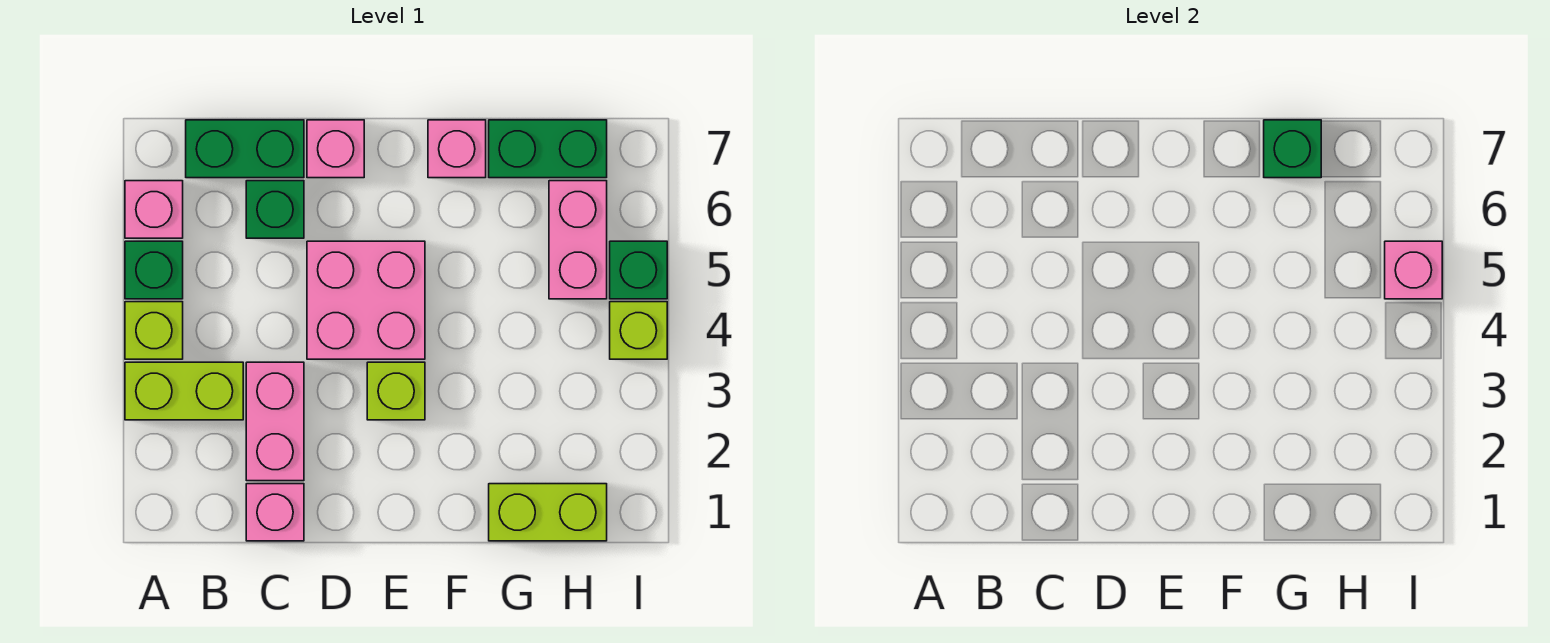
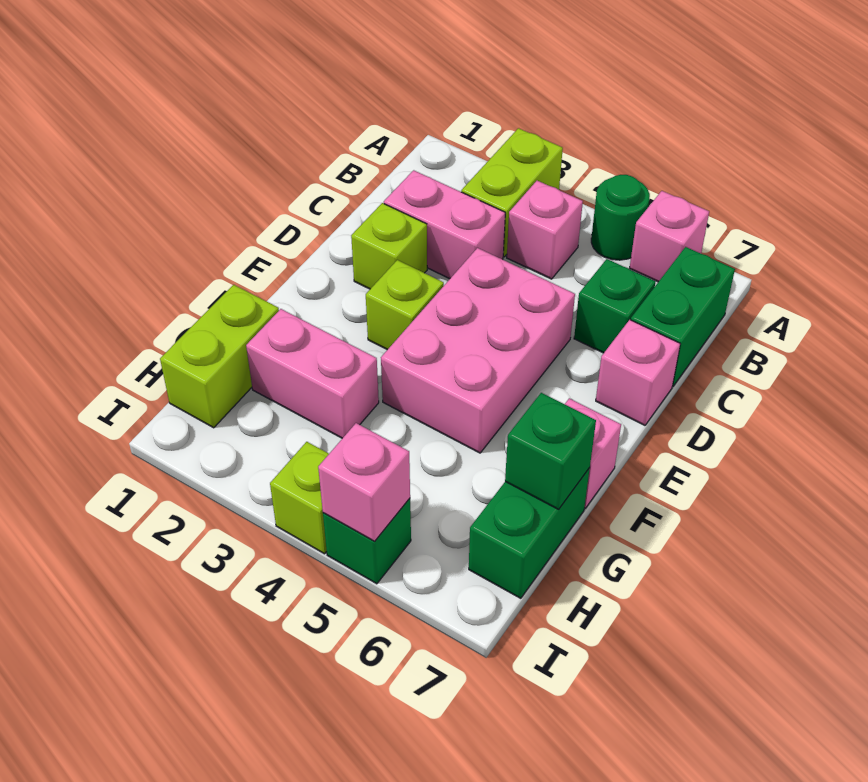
lime brick A4 level 1 -> lime brick D2 level 1
green brick A5 level 1 -> green round brick A5 level 1
pink brick C1 level 1 -> pink brick B4 level 1
pink brick D4:E5 level 1 -> pink brick D4:F5 level 1
pink brick H5:H6 level 1 -> pink brick G2:G3 level 1

